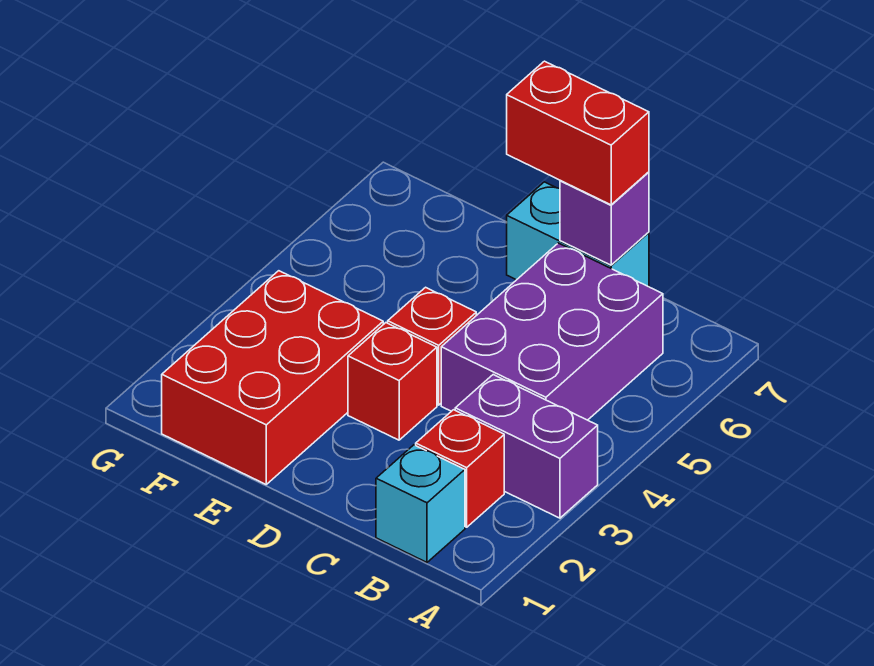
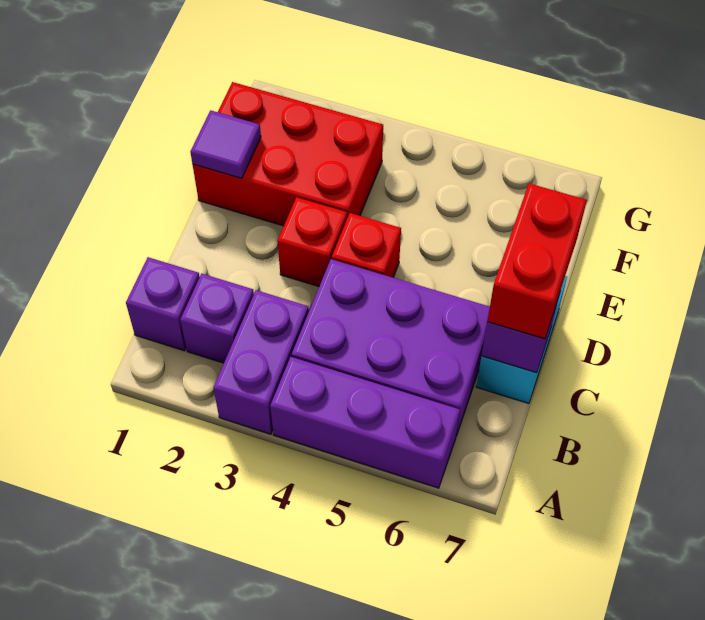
none -> purple brick A4:A6 level 1
cyan brick B1 level 1 -> purple brick B1 level 1
red brick B2 level 1 -> purple brick B2 level 1
none -> purple tile E1 level 2

